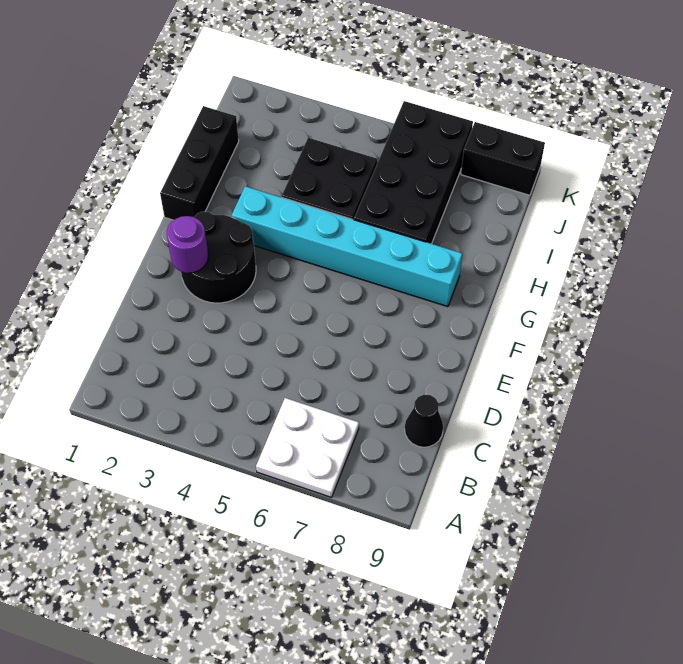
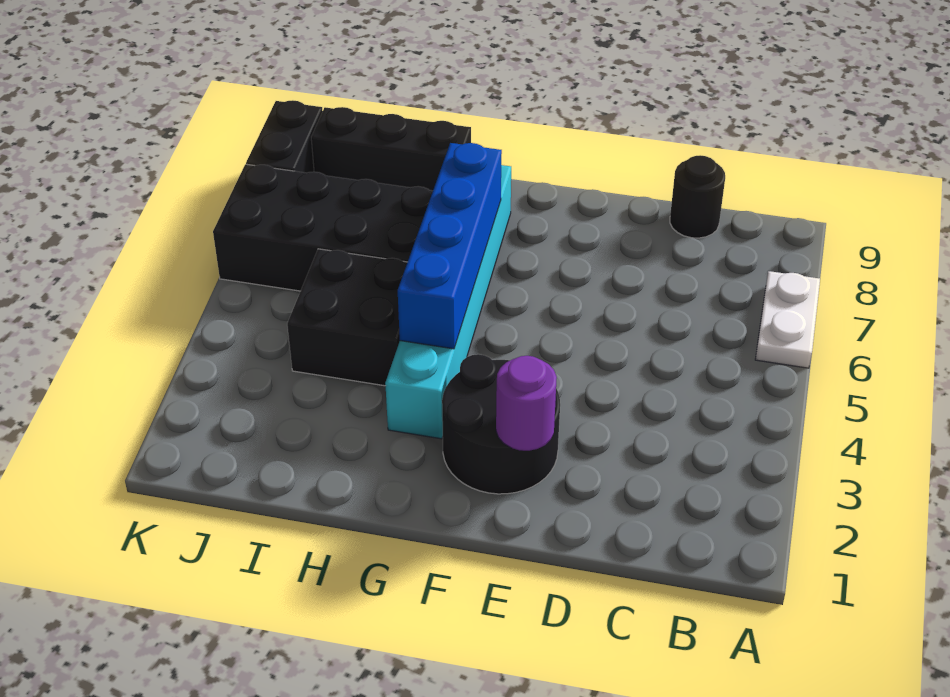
white plate A6:B7 level 1 -> white plate A6:A7 level 1
black cone C9 level 1 -> black round brick C9 level 1
black brick G1:I1 level 1 -> black brick H9:J9 level 1
none -> blue brick G4:G7 level 2

